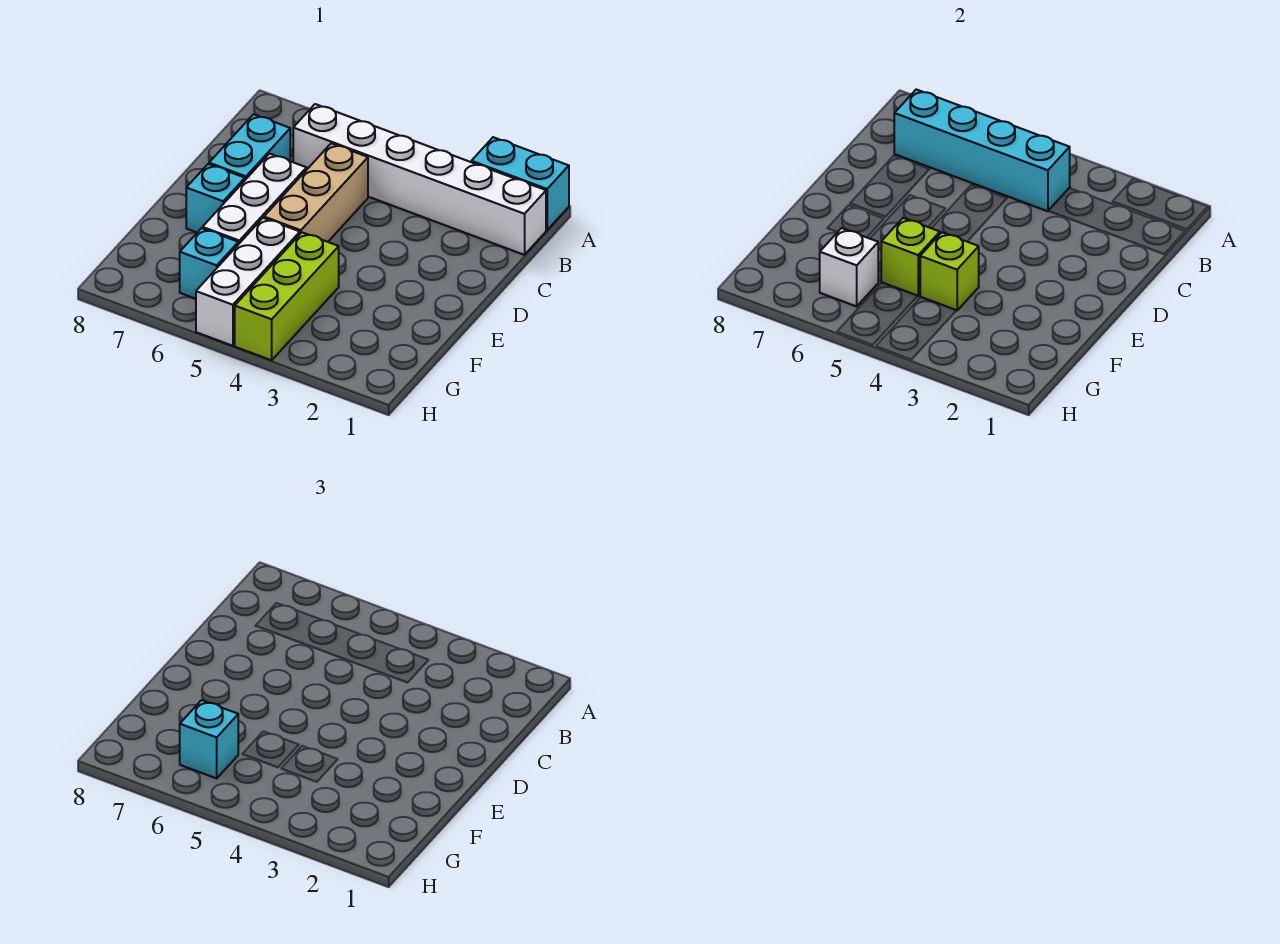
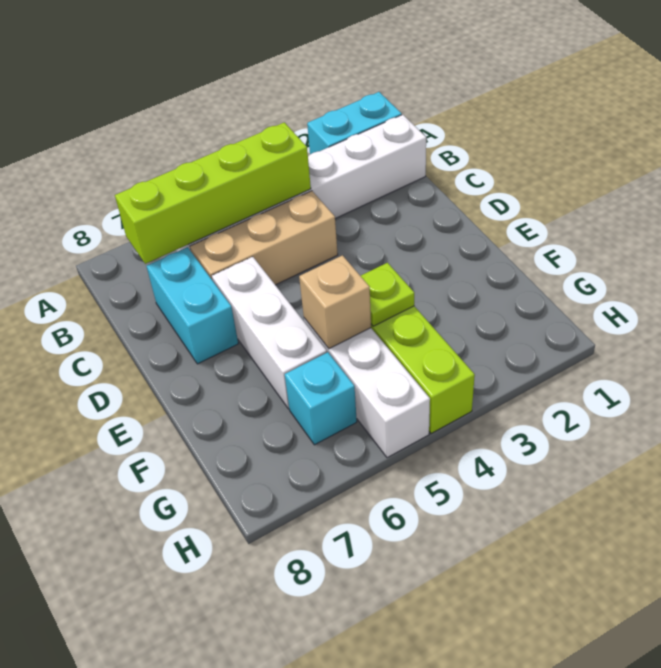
cyan brick B4:B7 level 2 -> lime brick B4:B7 level 2
tan brick C5:E5 level 1 -> tan brick C4:C6 level 1
cyan brick E7 level 1 -> none
lime brick F4 level 2 -> lime plate F4 level 2
lime brick F5 level 2 -> tan brick F5 level 2
white brick G6 level 2 -> none
cyan brick G6 level 3 -> none

